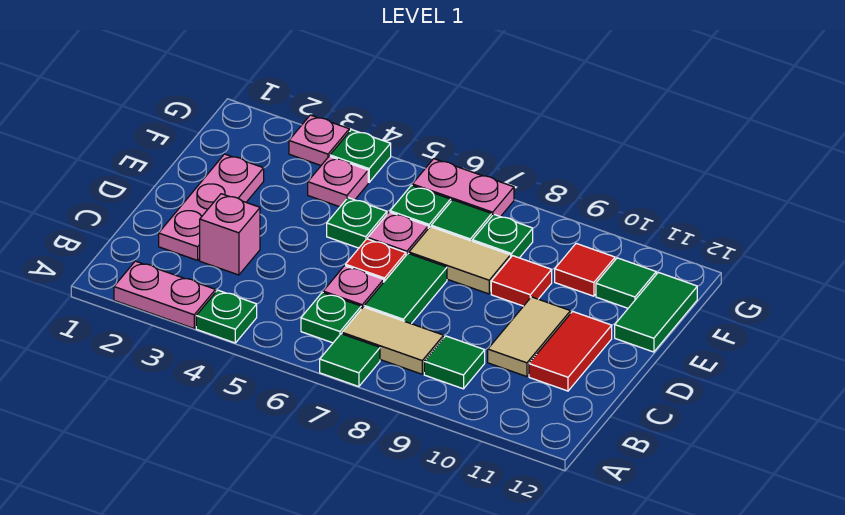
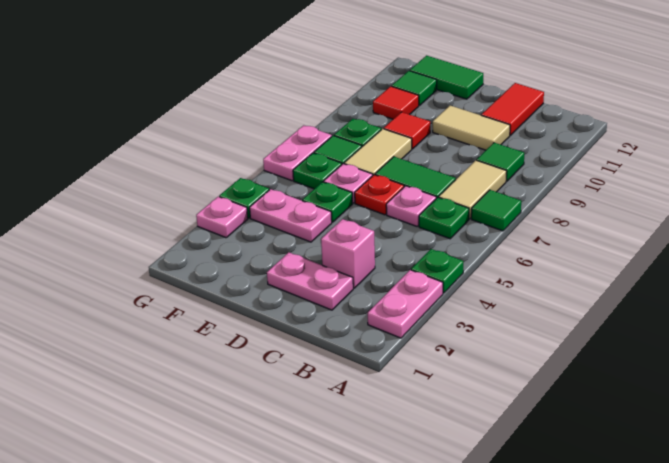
pink plate C2:E2 level 1 -> pink plate C2:D2 level 1
red tile C11:D11 level 1 -> red tile C11:C12 level 1
pink plate F4 level 1 -> pink plate E4:F4 level 1

